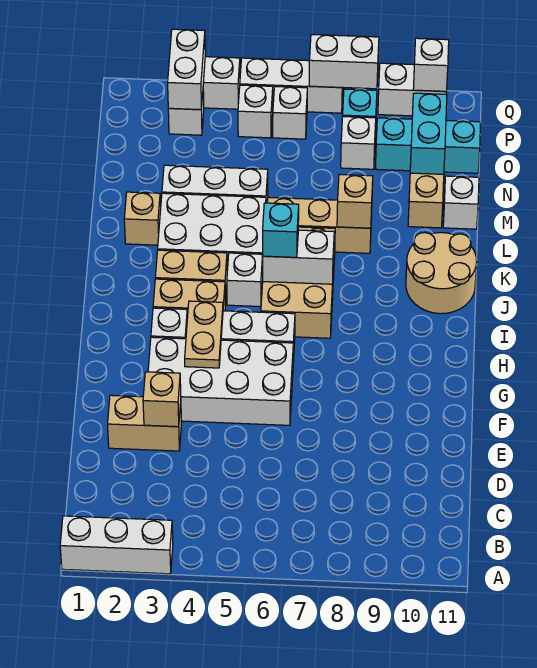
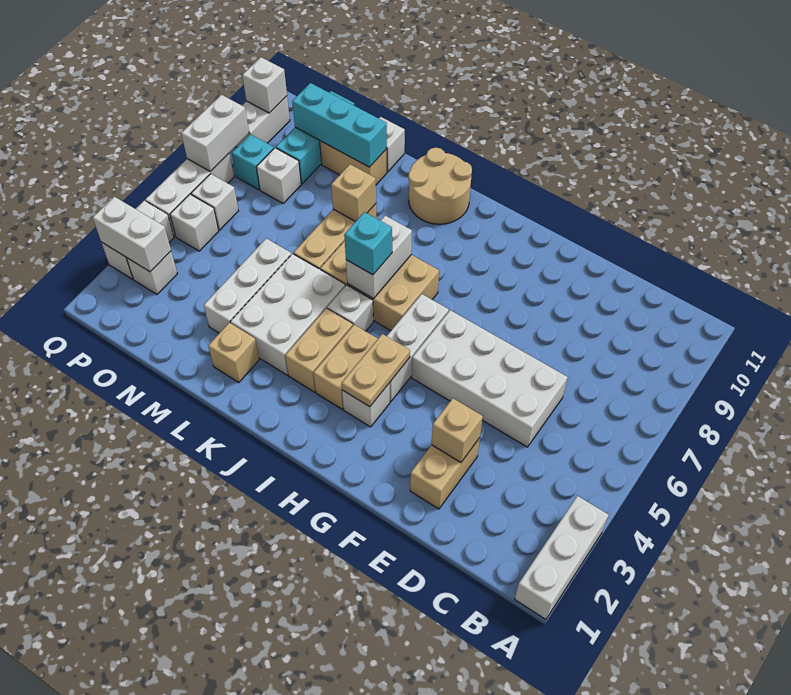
white brick F3:G6 level 1 -> white brick D5:G6 level 1
tan plate G4:H4 level 2 -> tan plate H3:H4 level 2
cyan brick N10:O10 level 2 -> cyan brick M10:O10 level 2

